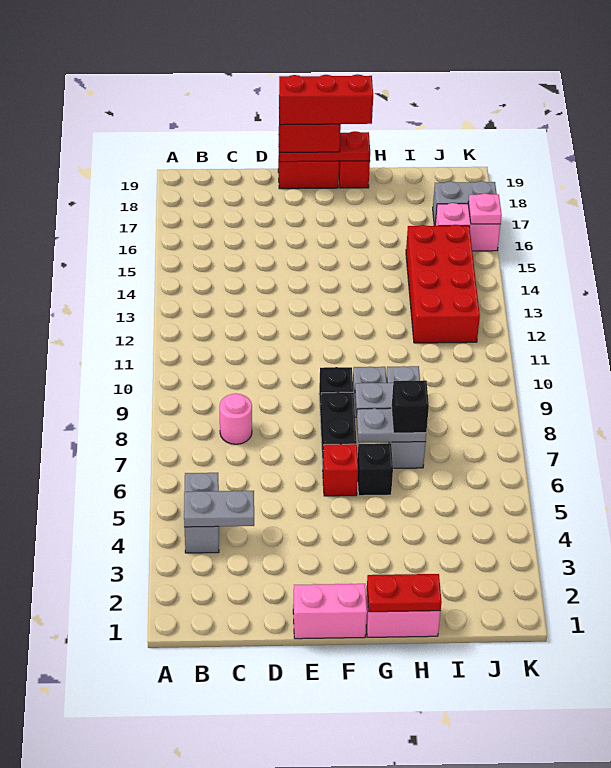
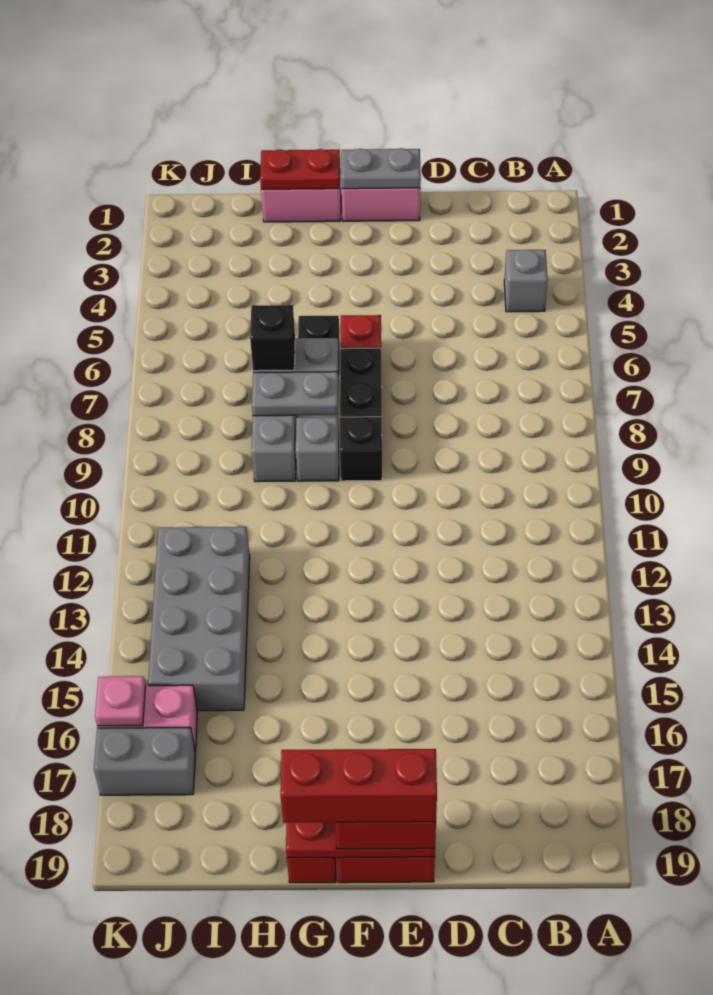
grey brick B4:B5 level 1 -> grey brick B4 level 1
grey plate B4:C4 level 2 -> grey plate E1:F1 level 2
pink round brick C8 level 1 -> none
red brick I12:J15 level 1 -> grey brick I12:J15 level 1

